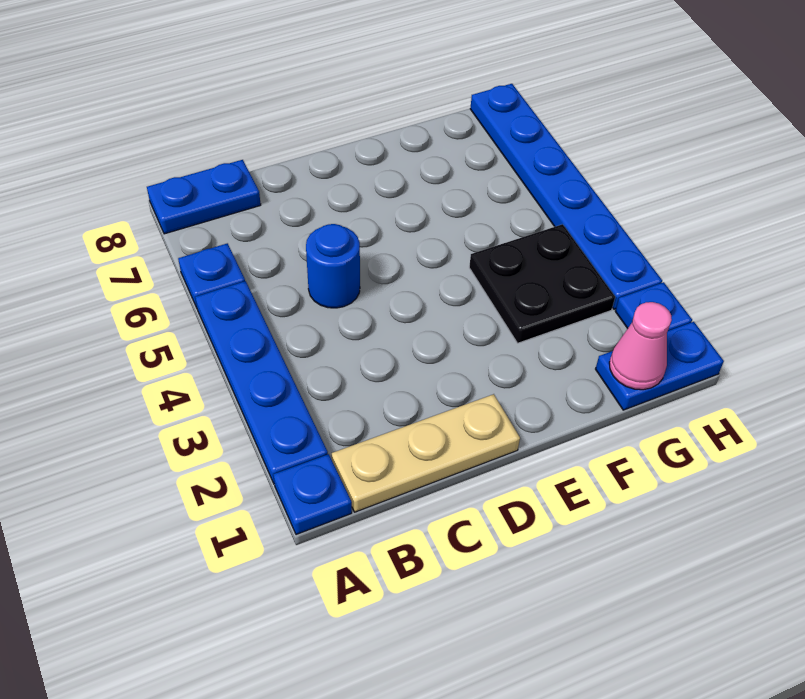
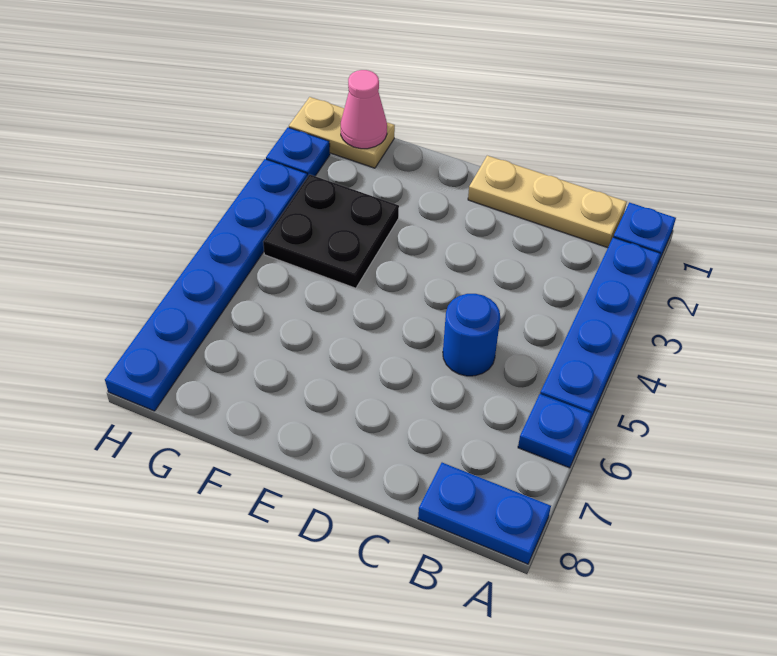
blue plate G1:H1 level 1 -> tan plate G1:H1 level 1

